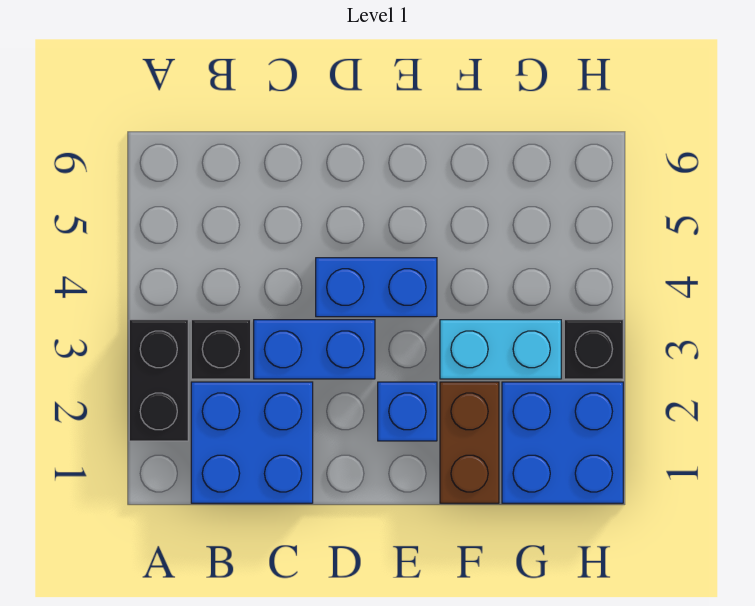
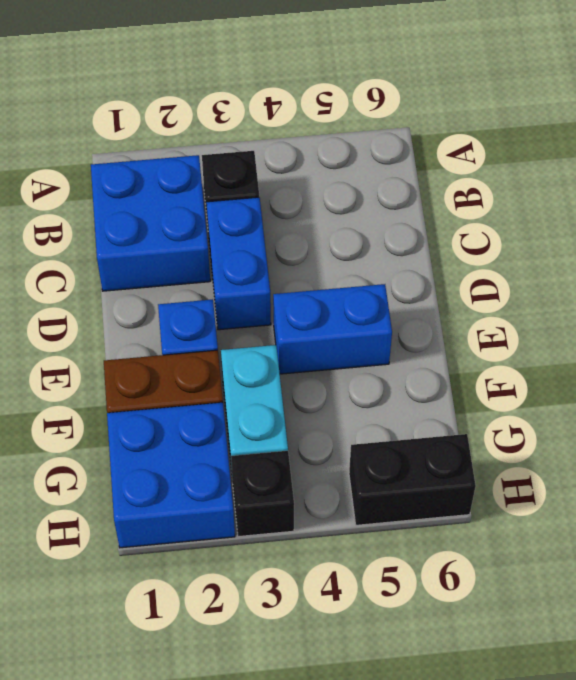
black brick A2:A3 level 1 -> black brick H5:H6 level 1
blue brick D4:E4 level 1 -> blue brick E4:E5 level 1

